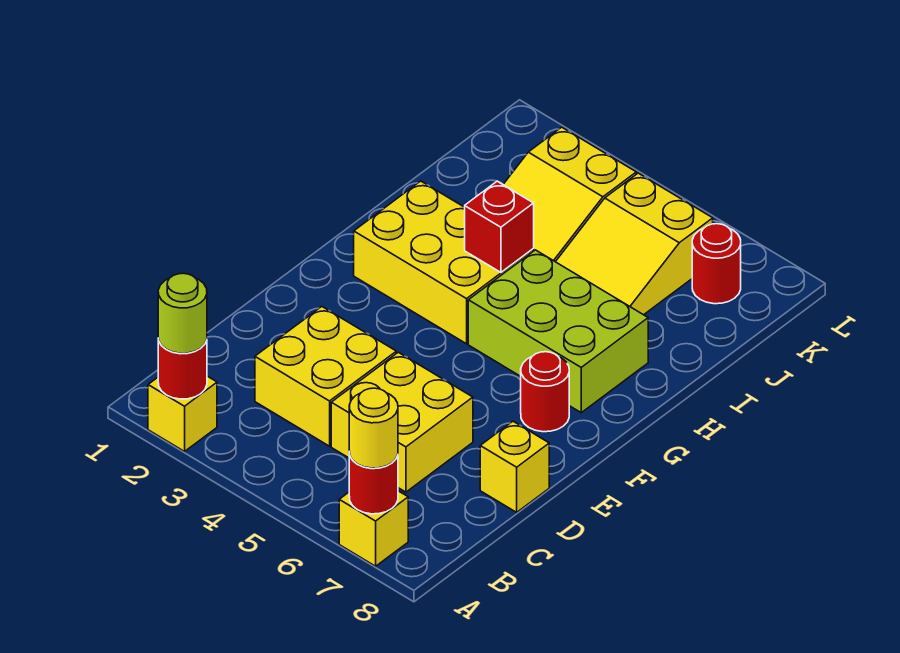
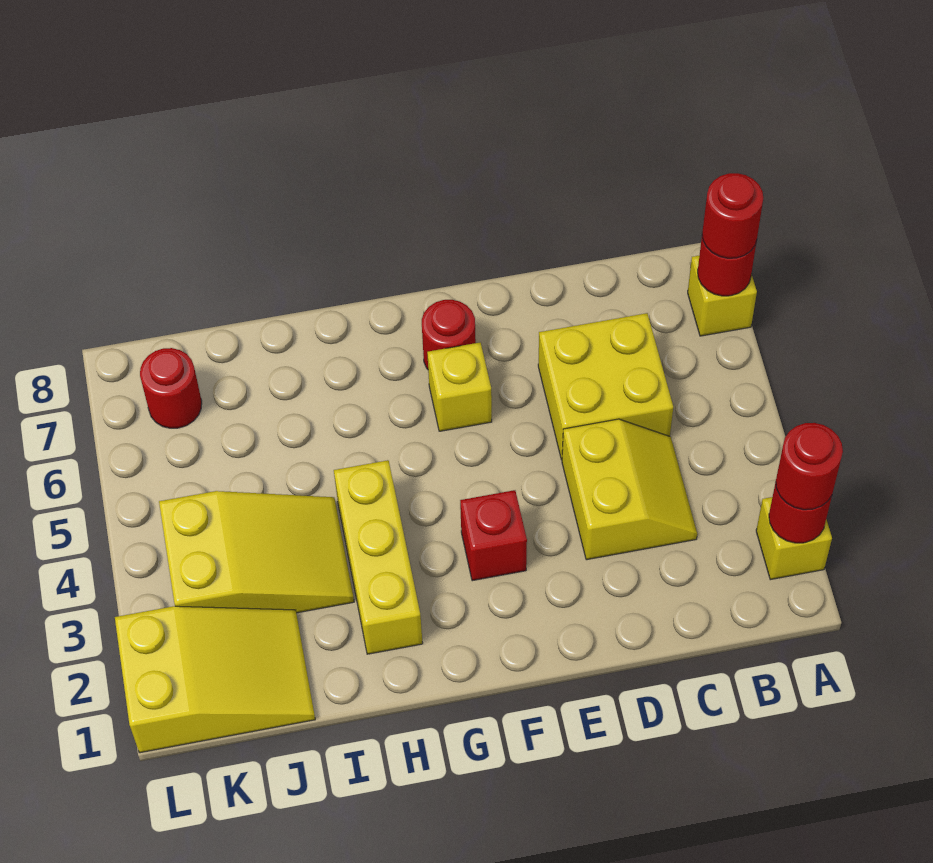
lime round brick A2 level 3 -> red round brick A2 level 3
yellow round brick A7 level 3 -> red round brick A7 level 3
yellow brick C3:D4 level 1 -> yellow slope C3:D4 level 1 top D
yellow brick D8 level 1 -> yellow brick F6 level 1
yellow brick G2:H4 level 1 -> yellow brick H2:H4 level 1
lime brick G5:H7 level 1 -> none
red brick H4 level 2 -> red brick F3 level 1
yellow slope I5:K6 level 1 top K -> yellow slope J1:L2 level 1 top L

